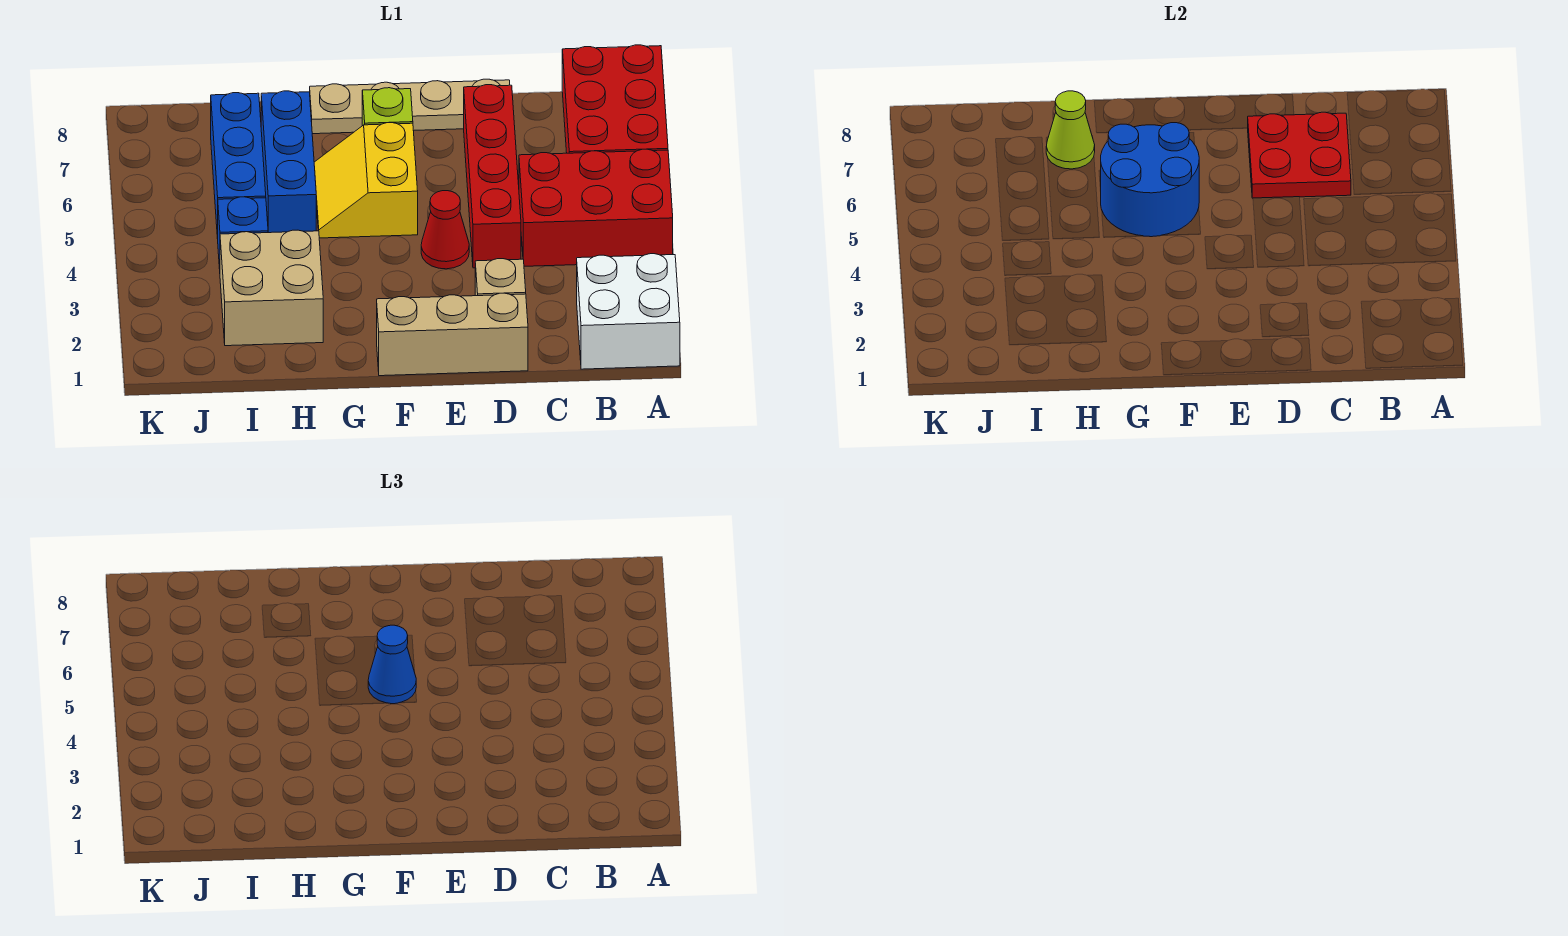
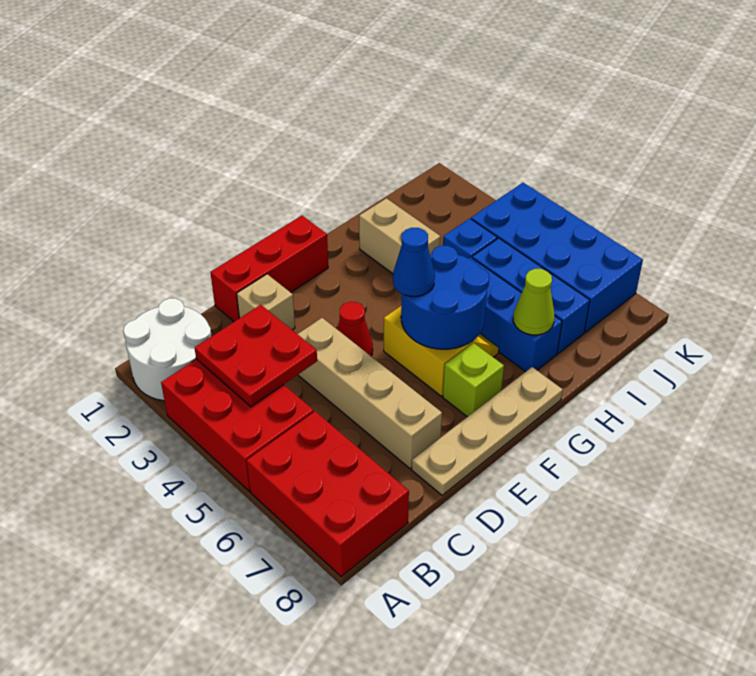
white brick A1:B2 level 1 -> white round brick A1:B2 level 1
red brick A4:C5 level 1 -> red brick A3:B5 level 1
red plate C6:D7 level 2 -> red plate B3:C4 level 2
tan brick D1:F1 level 1 -> red brick D1:F1 level 1
red brick D4:D7 level 1 -> tan brick D4:D7 level 1
tan brick H2:I3 level 1 -> tan brick H2:H3 level 1
none -> blue brick J4:K7 level 1

